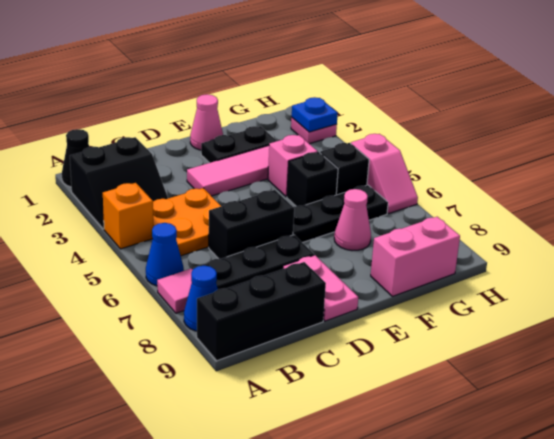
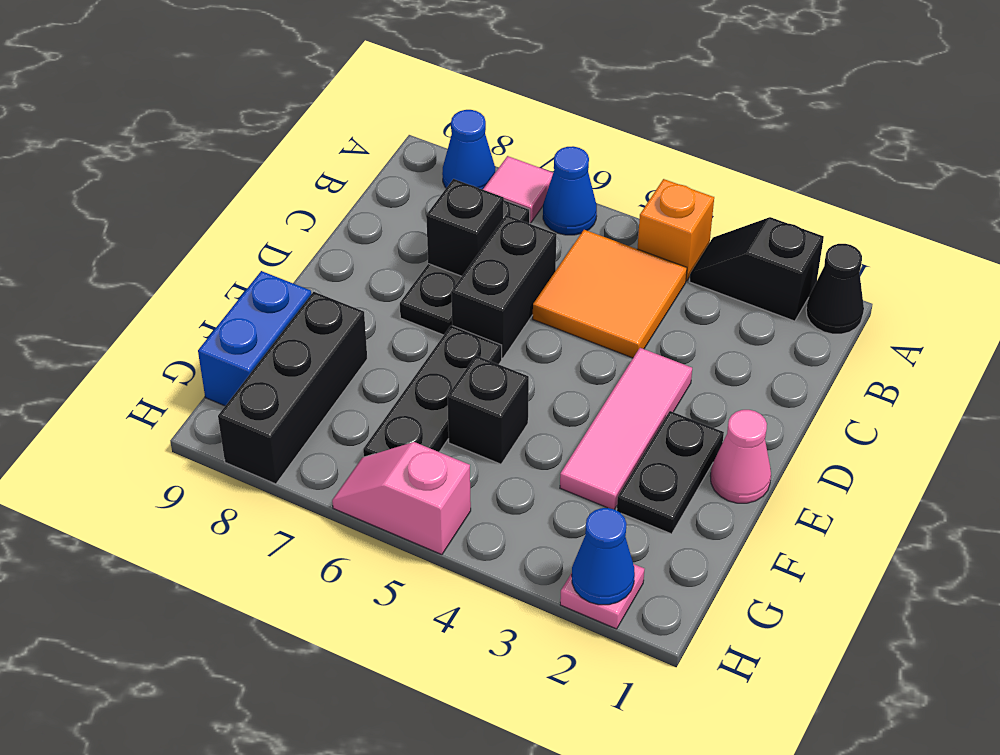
black slope A2:B3 level 1 top 2 -> black slope A2:A3 level 1 top 2
black brick A9:C9 level 1 -> black brick F8:H8 level 1
orange plate B4:C5 level 1 -> orange tile B4:C5 level 1
pink plate D8:D9 level 1 -> none
pink brick F4 level 1 -> none
pink cone F7 level 1 -> none
pink brick F9:G9 level 1 -> blue brick F9:G9 level 1
black brick G5 level 1 -> black brick C7 level 2
blue plate H2 level 2 -> blue cone H2 level 2

